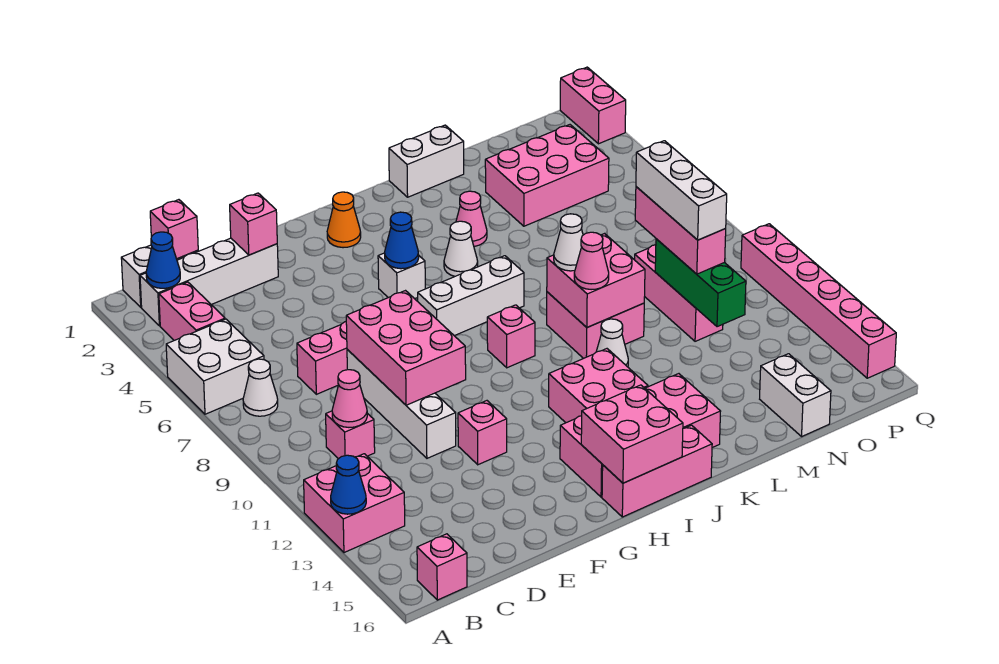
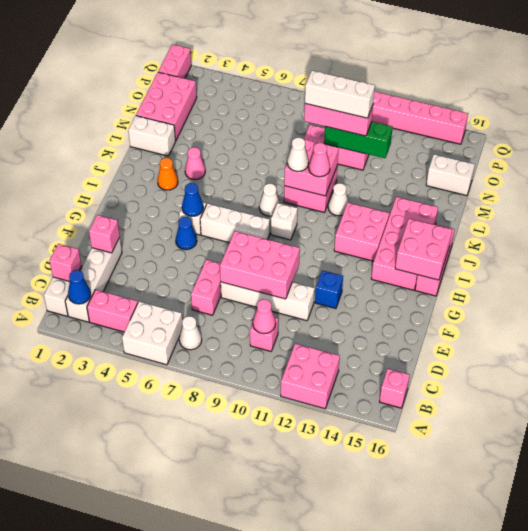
blue cone A13 level 2 -> blue cone G5 level 1
pink brick F12 level 1 -> blue brick F12 level 1
orange cone H2 level 1 -> orange cone J3 level 1
white brick H7:J7 level 1 -> white brick H6:H8 level 1
pink brick I9 level 1 -> white brick I9 level 1
white cone J5 level 1 -> white cone J8 level 1
white brick K1:L1 level 1 -> white brick L1:L2 level 1
pink brick M3:O4 level 1 -> pink brick M1:O2 level 1
pink brick Q1:Q2 level 1 -> pink brick P1:Q1 level 1

